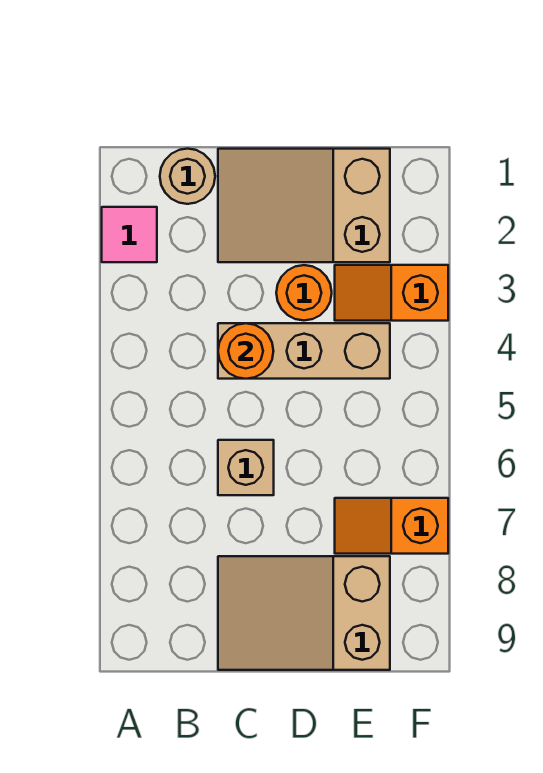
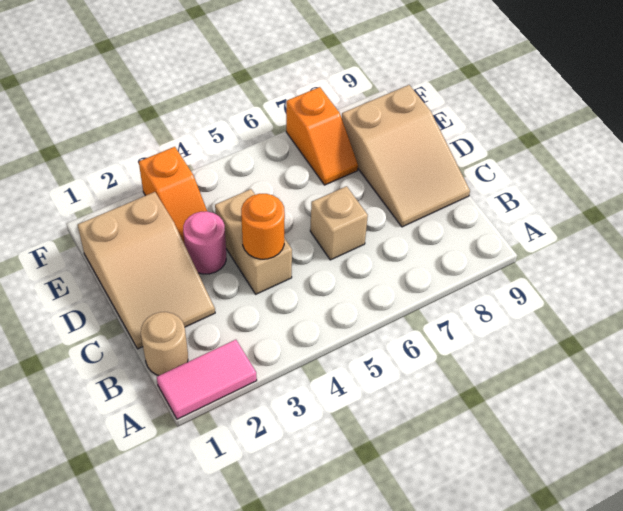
pink tile A2 level 1 -> pink tile A1:A2 level 1
tan brick C4:E4 level 1 -> tan brick C4:D4 level 1
orange round brick D3 level 1 -> pink round brick D3 level 1

